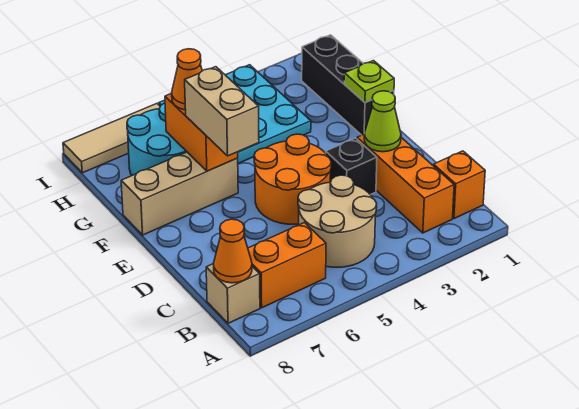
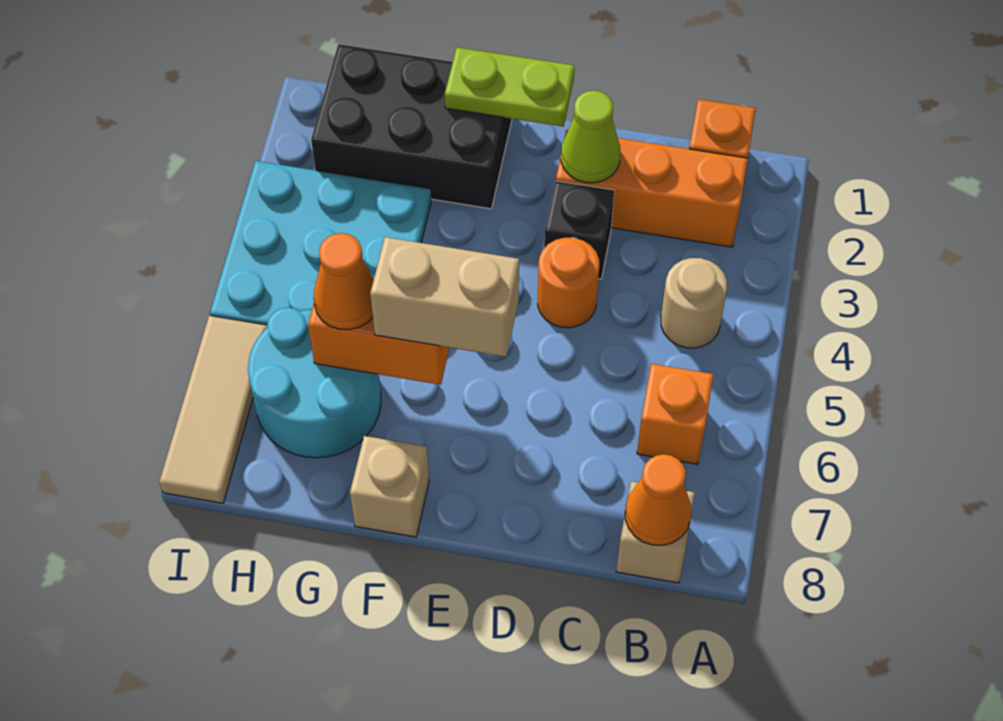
tan round brick B4:C5 level 1 -> tan round brick B4 level 1
orange brick B6:B7 level 1 -> orange brick B6 level 1
orange round brick D4:E5 level 1 -> orange round brick D4 level 1
black brick F1:H1 level 1 -> black brick F1:H2 level 1
lime plate F1 level 2 -> lime plate E1:F1 level 2
tan brick F6:F8 level 1 -> tan brick F8 level 1

